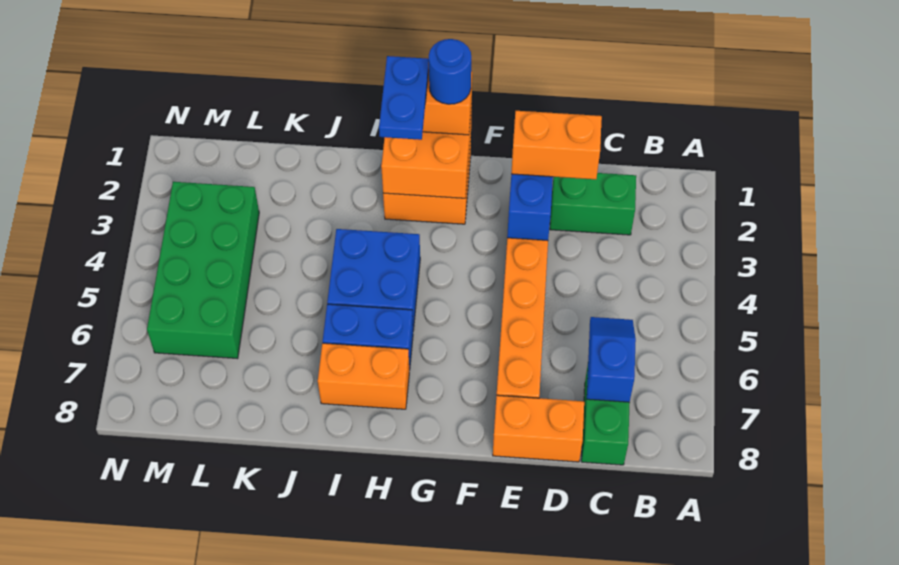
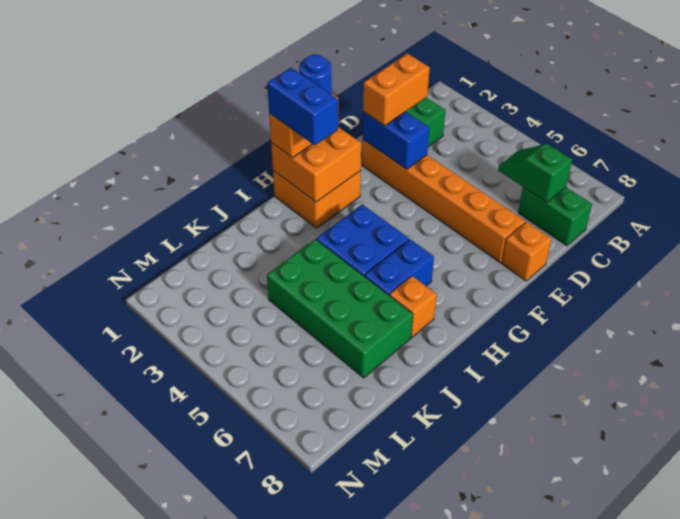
blue slope C6:C7 level 2 top 7 -> green slope C6:C7 level 2 top 7
orange brick D8:E8 level 1 -> orange brick E8 level 1
blue plate H1:H2 level 4 -> blue brick H1:H2 level 4
orange brick H7:I7 level 1 -> orange brick I7 level 1
green brick L3:M6 level 1 -> green brick J4:K7 level 1

